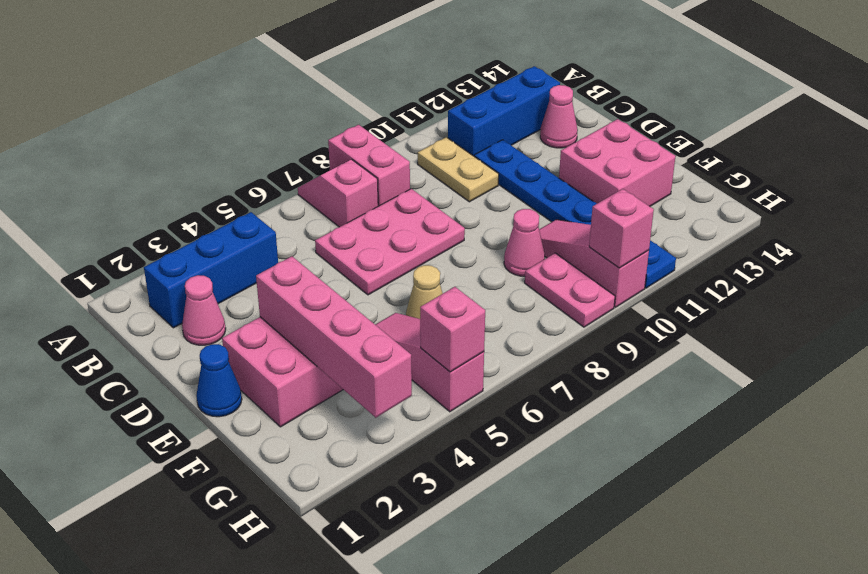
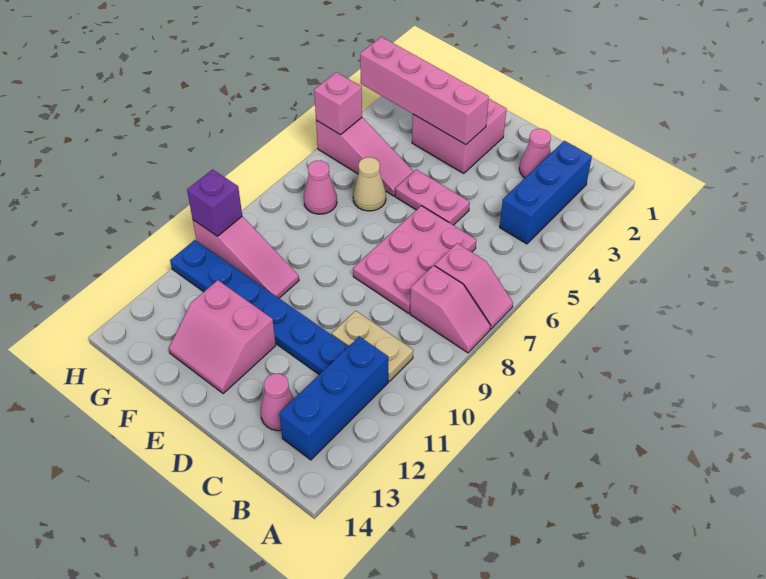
pink brick A8:B8 level 1 -> pink slope A8:B8 level 1 top B
blue cone E1 level 1 -> none
pink brick E12:F13 level 1 -> pink slope E12:F13 level 1 top 12
pink cone F9 level 1 -> pink cone G7 level 1
pink plate G9:H9 level 1 -> pink plate D5:E5 level 1
pink brick H10 level 2 -> purple brick H10 level 2

